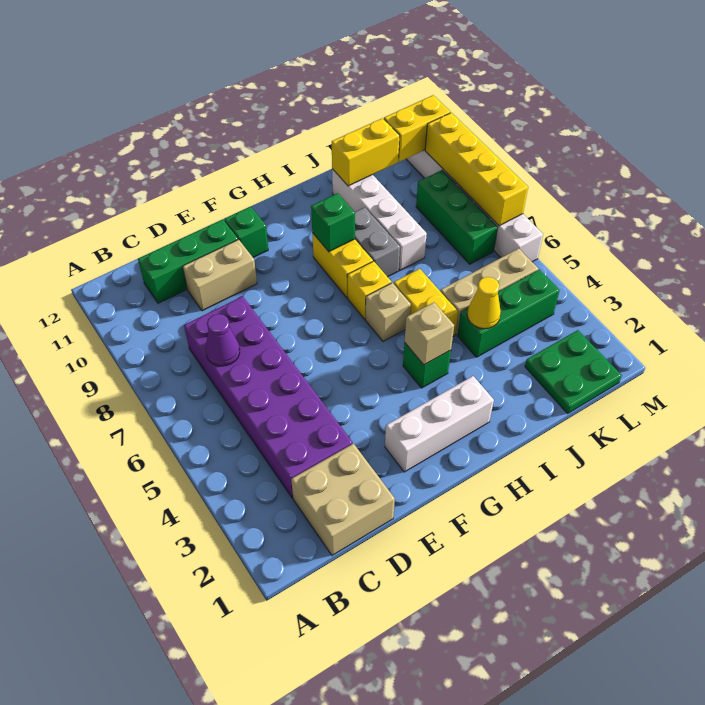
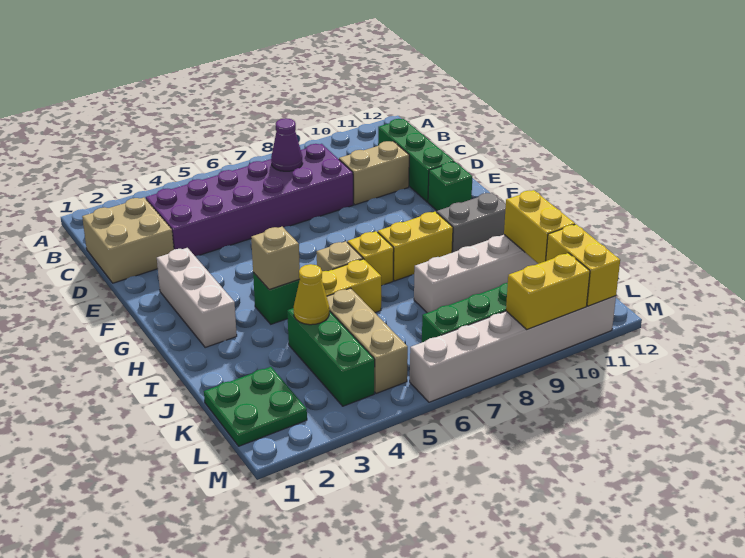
tan brick D10:E10 level 1 -> tan brick D9:D10 level 1
green brick H9 level 2 -> none
grey brick I8:I9 level 1 -> grey brick H10:H11 level 1
yellow brick M7:M10 level 2 -> yellow brick M9:M10 level 2

